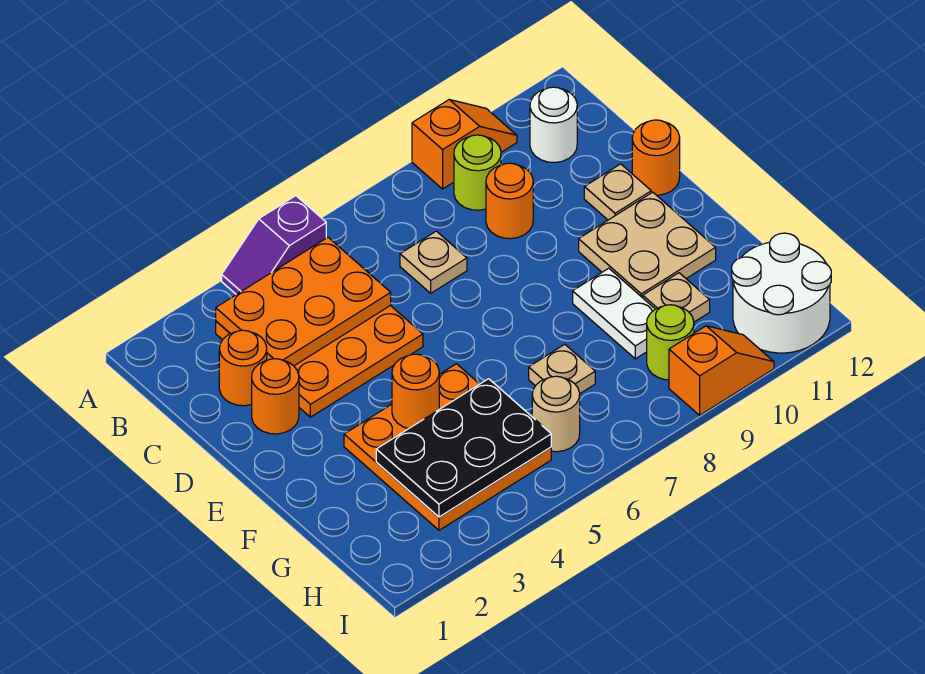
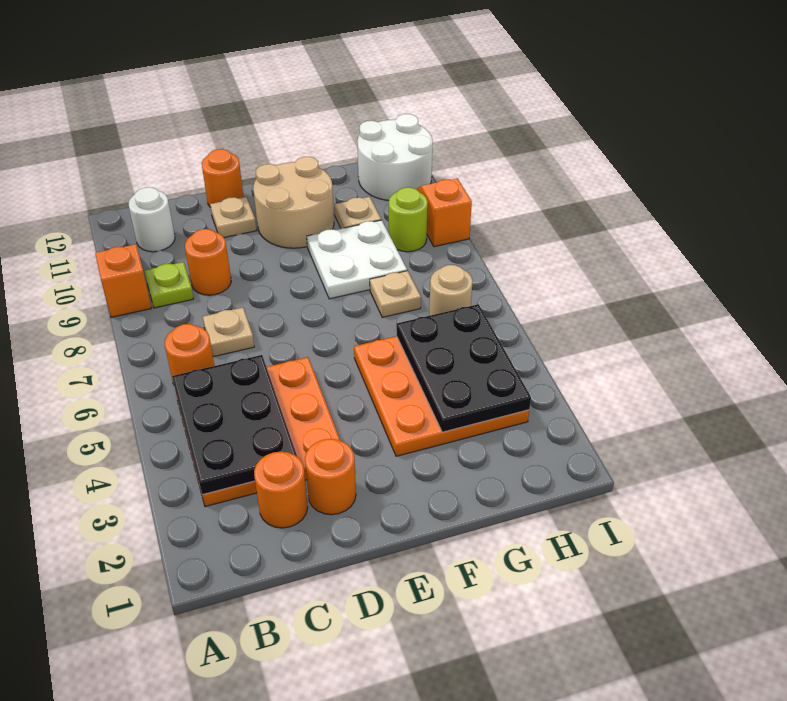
purple slope A4:A5 level 1 top 5 -> none
orange plate B3:C5 level 2 -> black plate B3:C5 level 2
lime round brick B9 level 1 -> lime plate B9 level 1
tan plate E10:F11 level 1 -> tan round brick E10:F11 level 1
orange round brick F4 level 2 -> orange round brick B6 level 1
white plate F9:G9 level 1 -> white plate F8:G9 level 1

